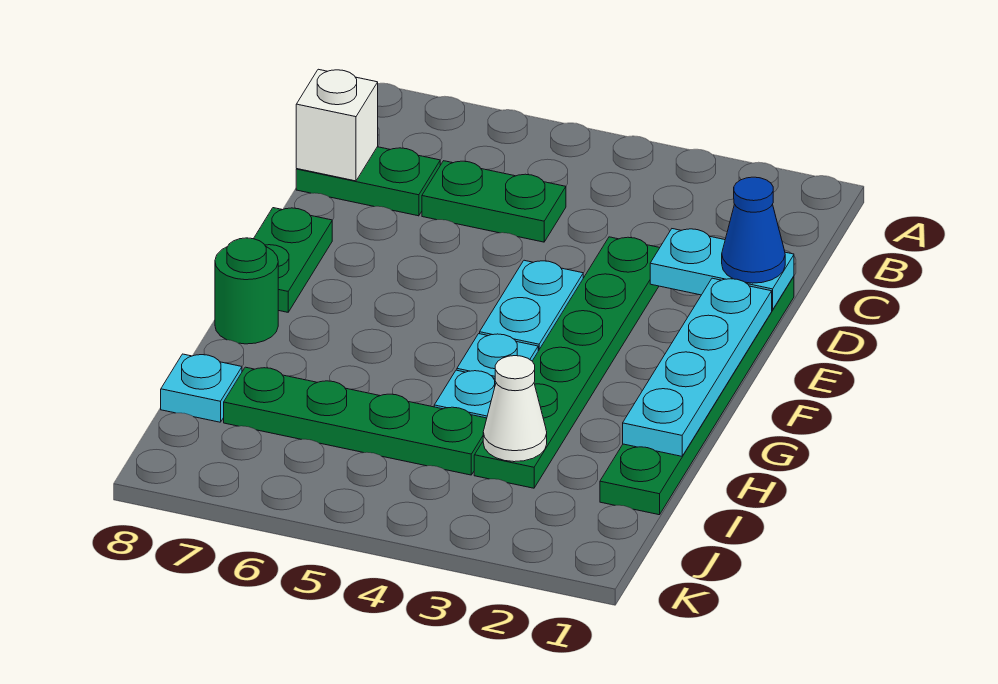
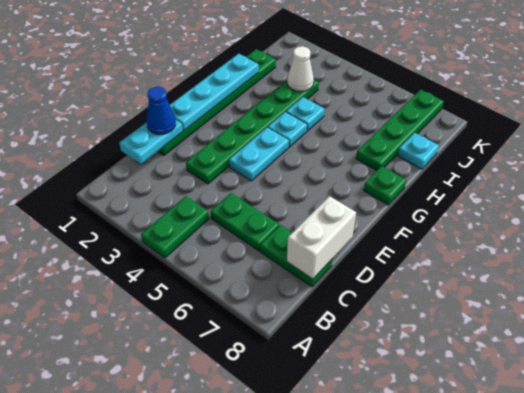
white brick C8 level 2 -> white brick C8:D8 level 2
cyan plate D1:D2 level 2 -> cyan plate C1:D1 level 2
green plate E8:F8 level 1 -> green plate A4:B4 level 1
green round brick G8 level 1 -> green plate G8 level 1
green plate I4:I7 level 1 -> green plate H7:K7 level 1

